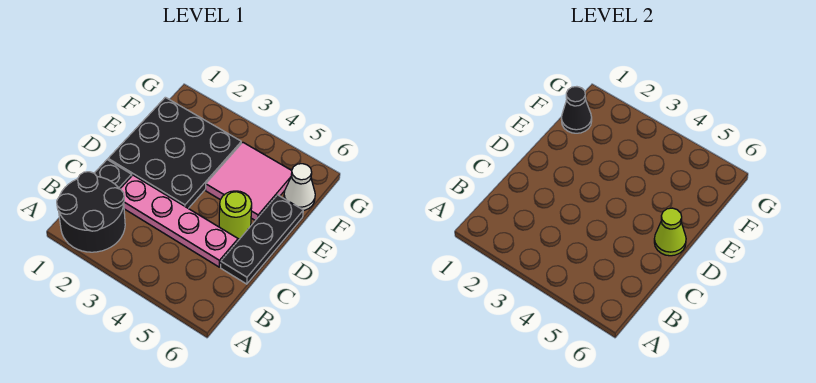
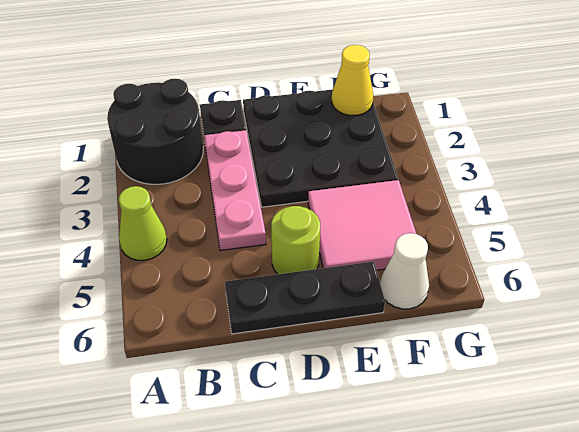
pink plate C2:C5 level 1 -> pink plate C2:C4 level 1
lime cone D6 level 2 -> lime cone A4 level 1
black cone F1 level 2 -> yellow cone F1 level 2

